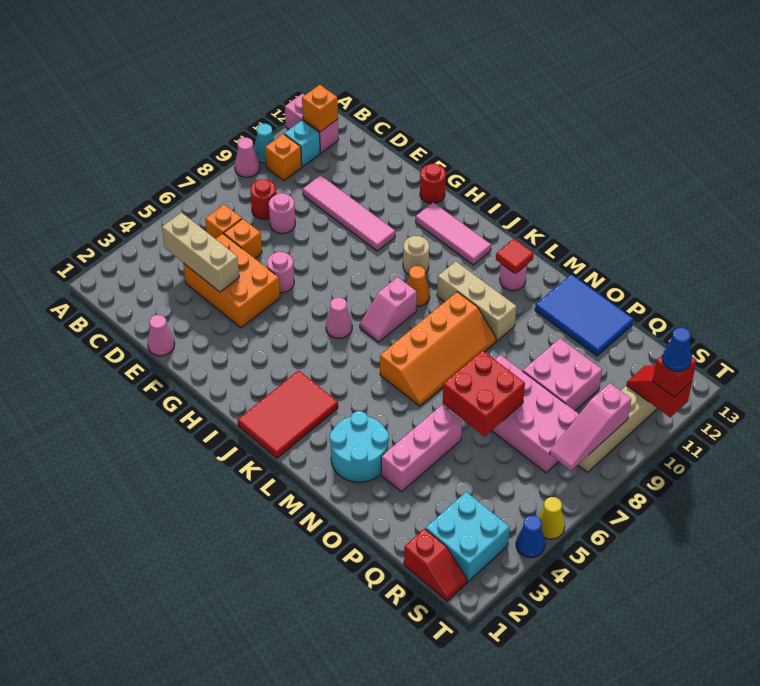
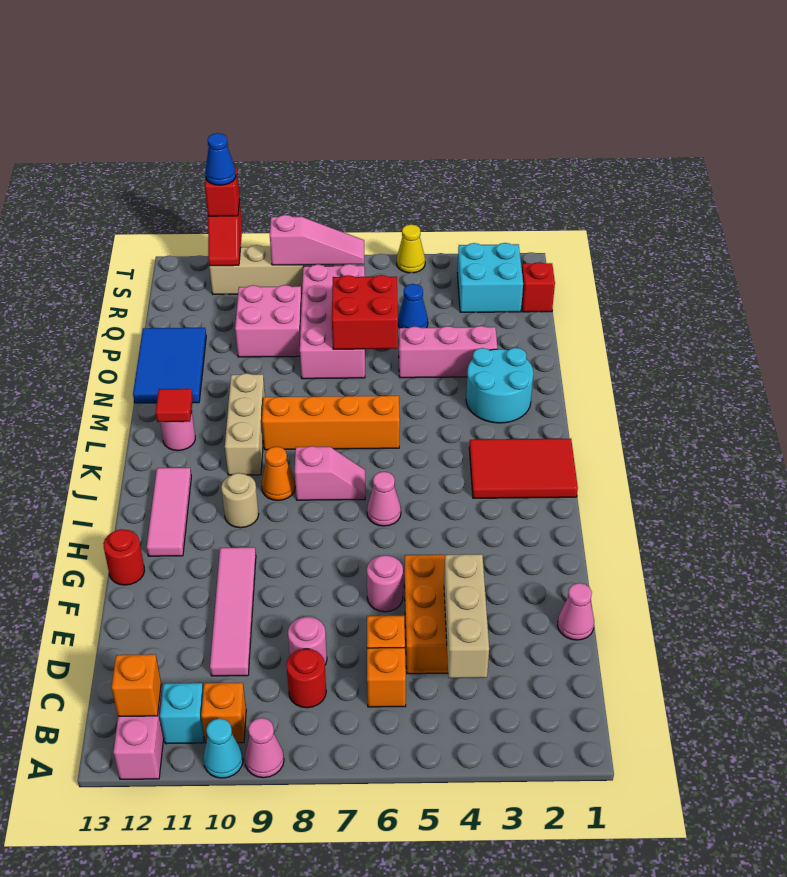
blue cone T4 level 1 -> blue cone Q5 level 1

